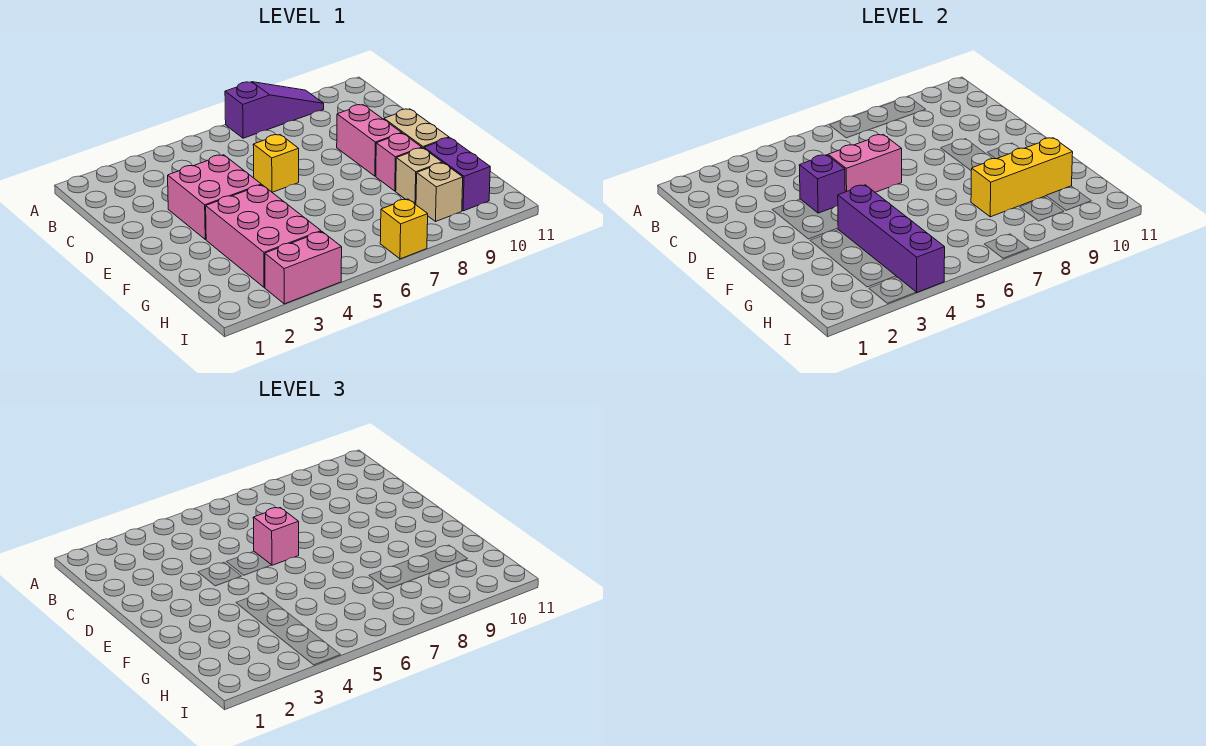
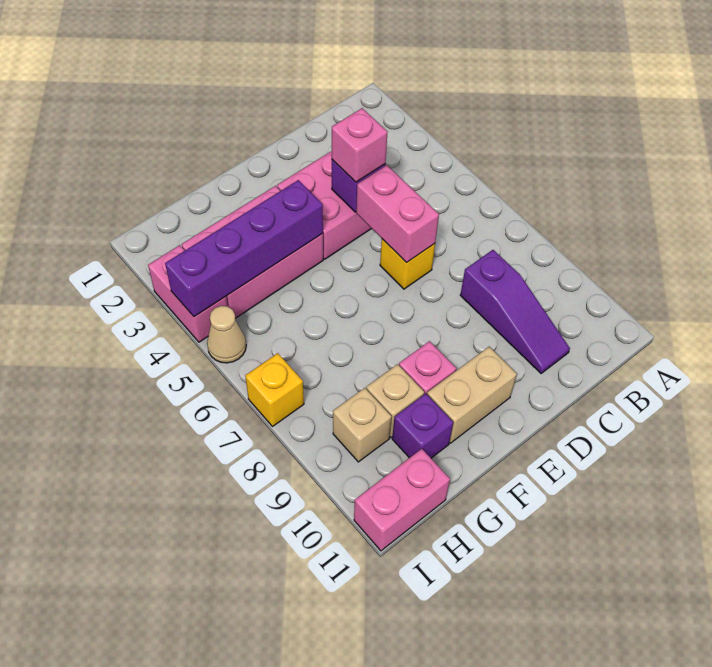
purple slope A7:A9 level 1 top 7 -> purple slope C8:C10 level 1 top 8
pink brick D6 level 3 -> pink brick D4 level 3
pink brick D9:E9 level 1 -> pink brick H11:I11 level 1
yellow brick G8:G10 level 2 -> none
purple brick G10:H10 level 1 -> purple brick G10 level 1
none -> tan cone I5 level 1

